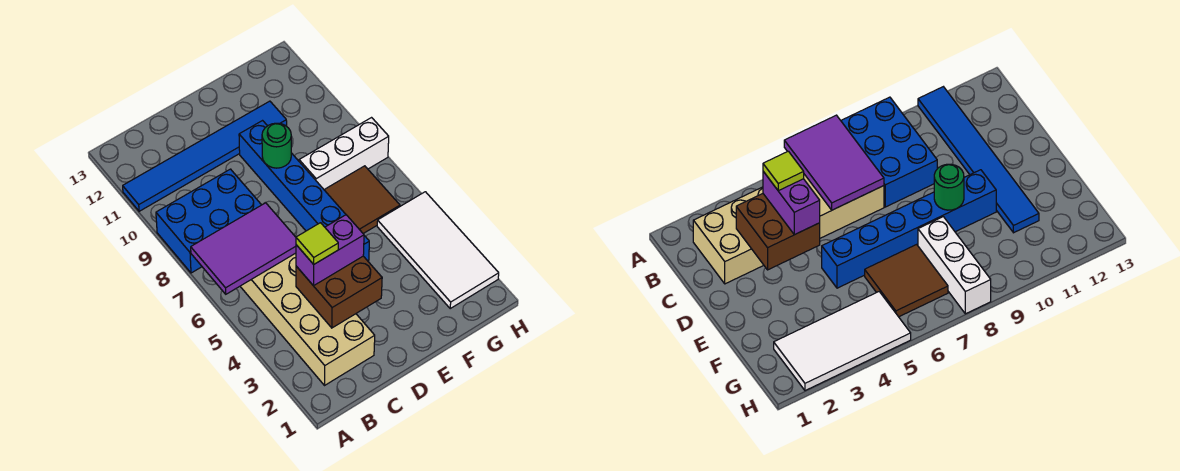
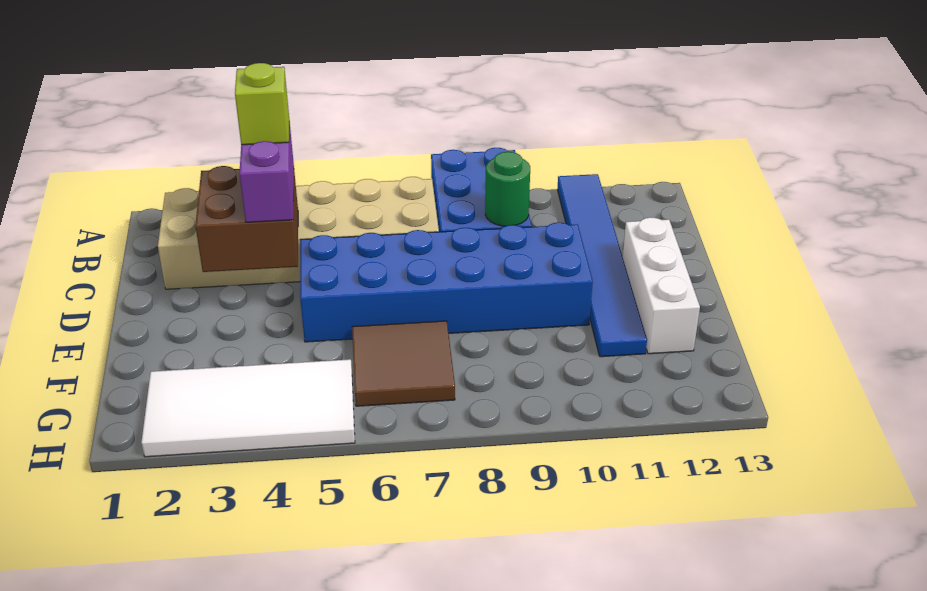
purple tile A6:C7 level 2 -> none
lime tile C4 level 4 -> lime brick C4 level 4
blue brick E5:E10 level 1 -> blue brick D5:E10 level 1
green round brick E9 level 2 -> green round brick C9 level 2
white brick F8:H8 level 1 -> white brick D12:F12 level 1

